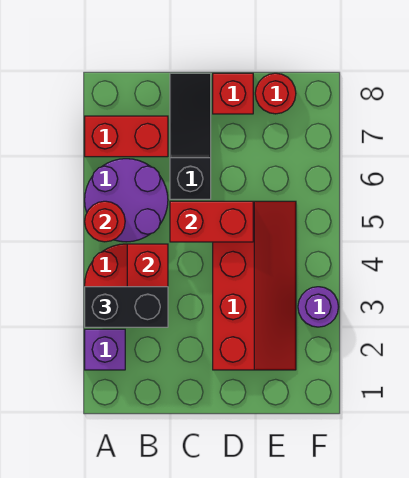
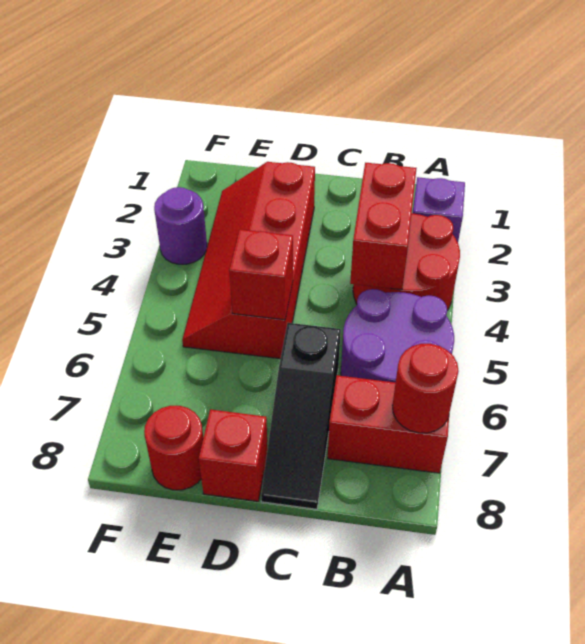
black brick A3:B3 level 3 -> none
red round brick A5 level 2 -> red round brick A7 level 2
red brick C5:D5 level 2 -> red brick D5 level 2

